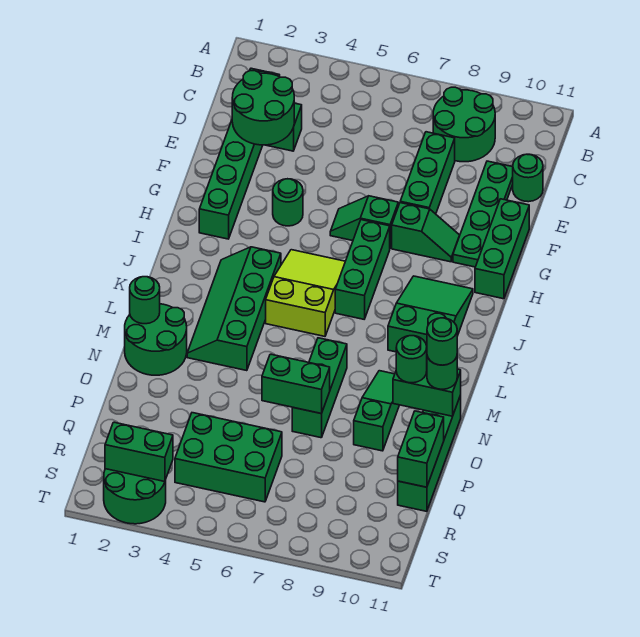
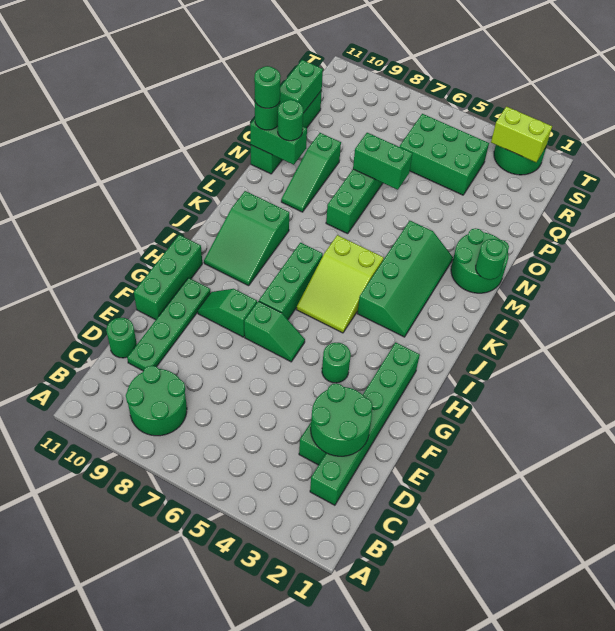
green brick D8:F8 level 1 -> none
green brick S2:S3 level 2 -> lime brick S2:S3 level 2

